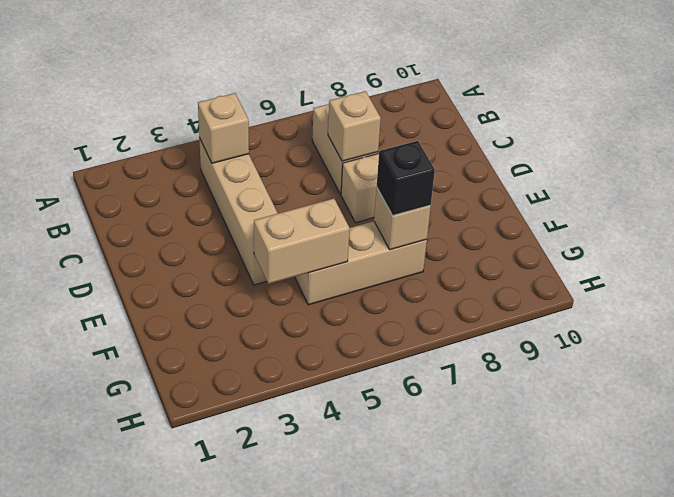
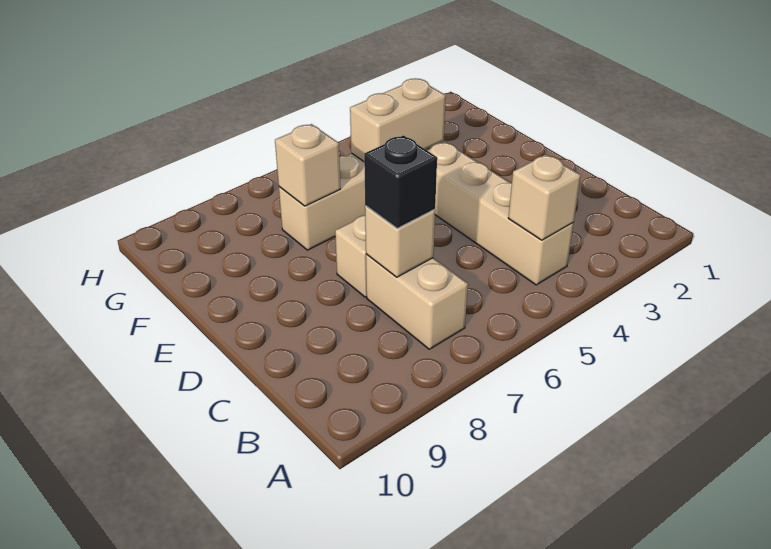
black brick F7 level 3 -> black brick C7 level 3

